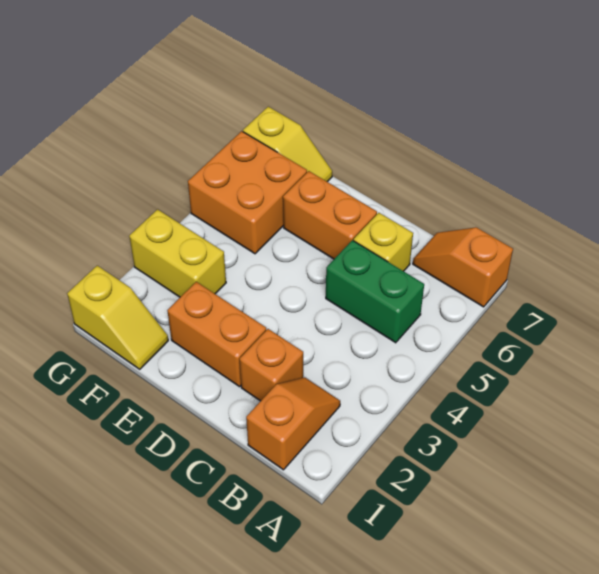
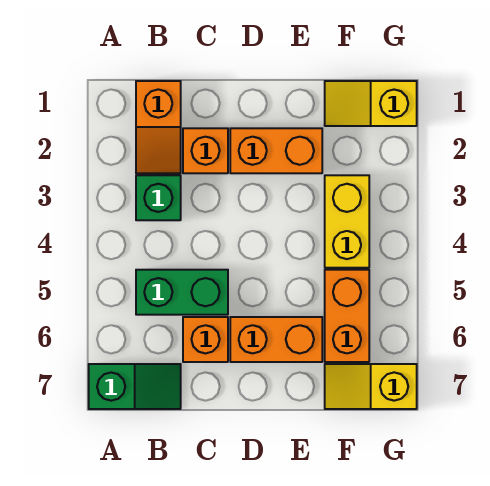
orange slope A7:B7 level 1 top A -> green slope A7:B7 level 1 top A
none -> green brick B3 level 1
yellow brick C6 level 1 -> orange brick C6 level 1
yellow brick F3:G3 level 1 -> yellow brick F3:F4 level 1
orange brick F5:G6 level 1 -> orange brick F5:F6 level 1

